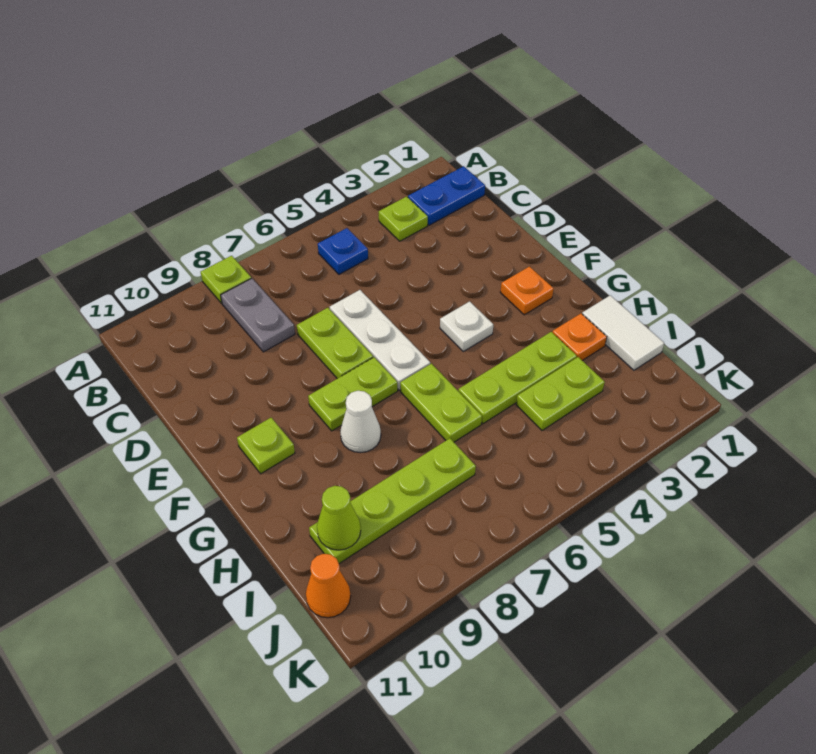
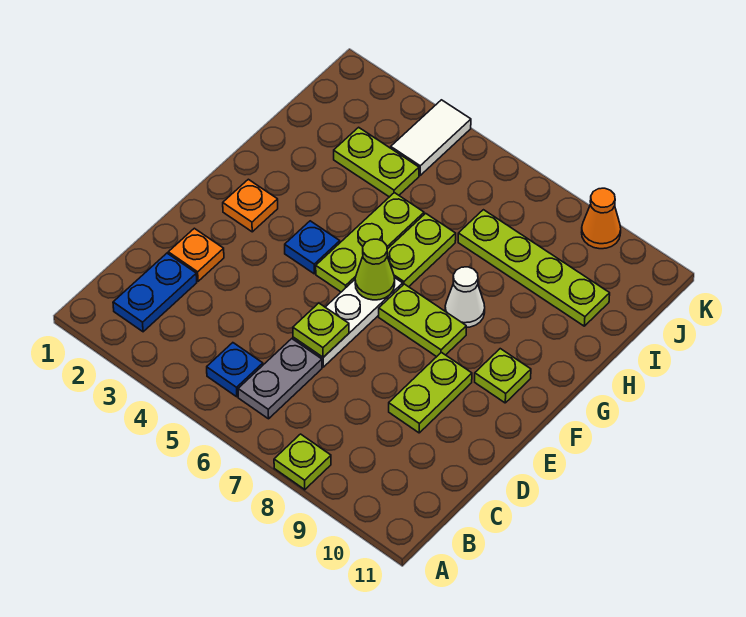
blue plate B1:B2 level 1 -> blue plate B2:C2 level 1
lime plate B3 level 1 -> lime plate D6 level 2
grey plate B8:C8 level 1 -> grey plate B6:C6 level 1
lime plate D7:E7 level 1 -> lime plate D9:E9 level 1
white plate F4 level 1 -> blue plate F4 level 1
white tile H1:I1 level 1 -> white tile J4:K4 level 1
orange plate H2 level 1 -> orange plate D2 level 1
lime plate H3:H5 level 1 -> lime plate F5:H5 level 1
lime cone I10 level 2 -> lime cone F6 level 2
orange cone J11 level 1 -> orange cone K9 level 1

